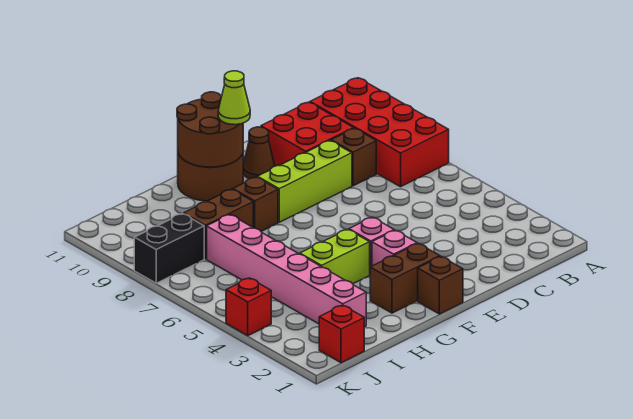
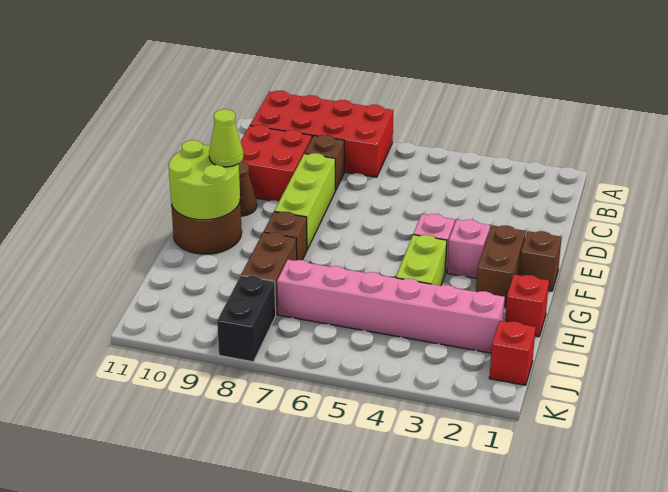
brown round brick F10:G11 level 2 -> lime round brick F10:G11 level 2
red brick K4 level 1 -> red brick H1 level 1

